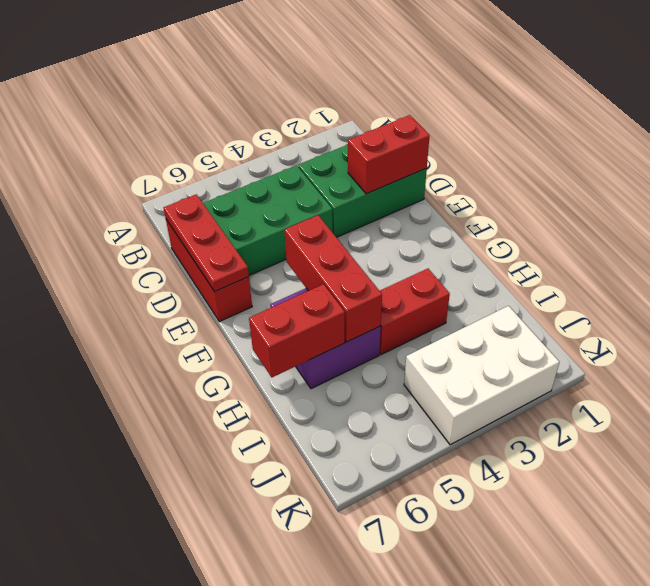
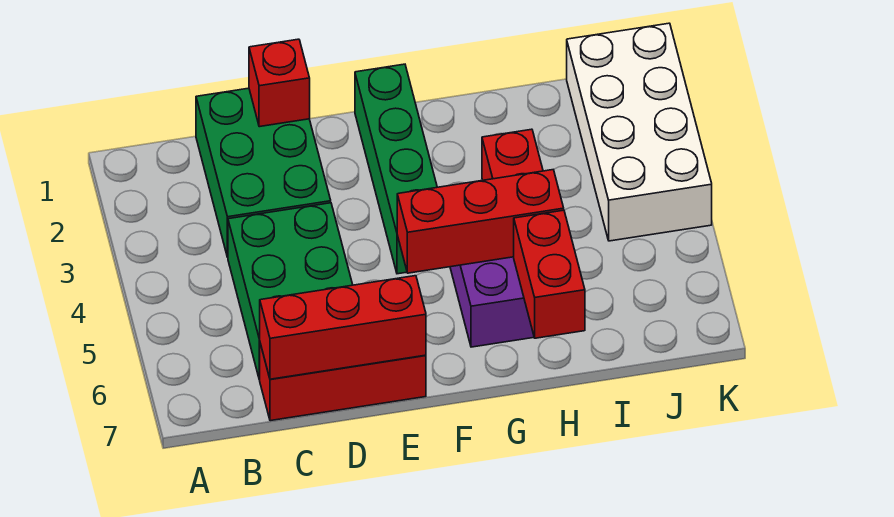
red plate C7:E7 level 2 -> red brick C7:E7 level 2
red brick D1:D2 level 2 -> red brick D1 level 2
none -> green brick F1:F4 level 1
white brick J2:K4 level 1 -> white brick J1:K4 level 1

